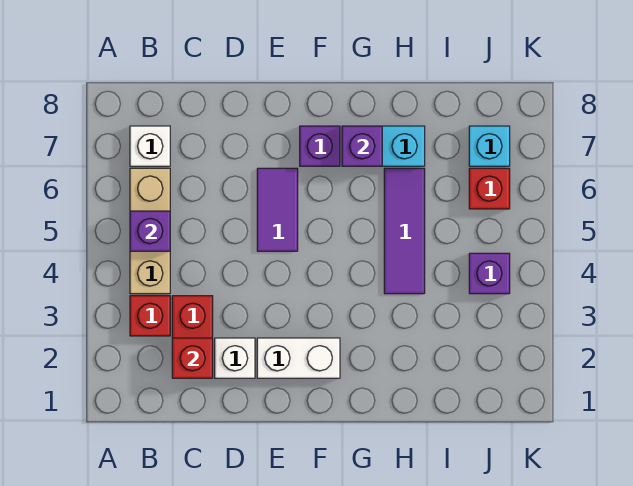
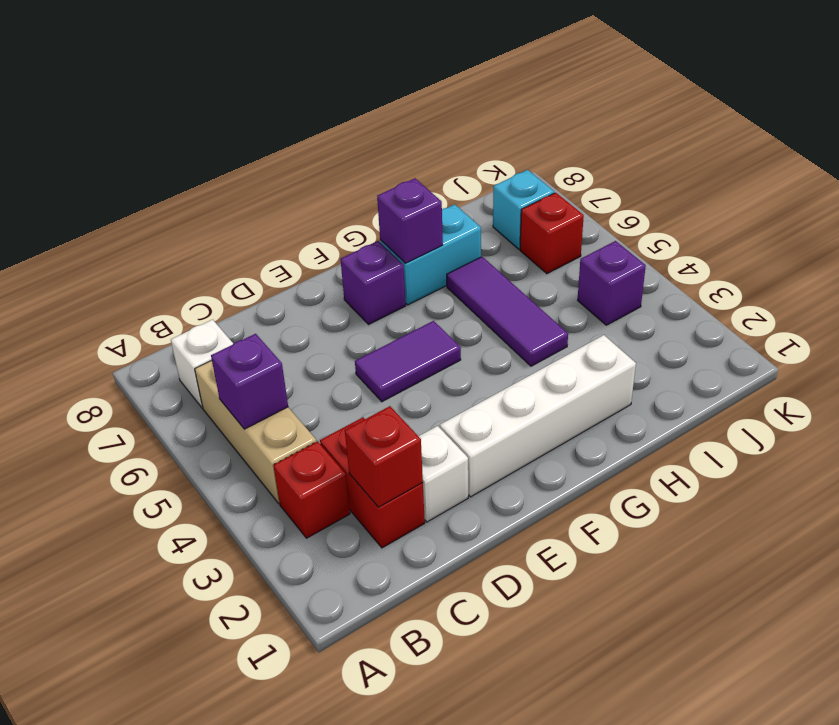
white brick E2:F2 level 1 -> white brick E2:H2 level 1
purple tile E5:E6 level 1 -> purple tile E5:F5 level 1

